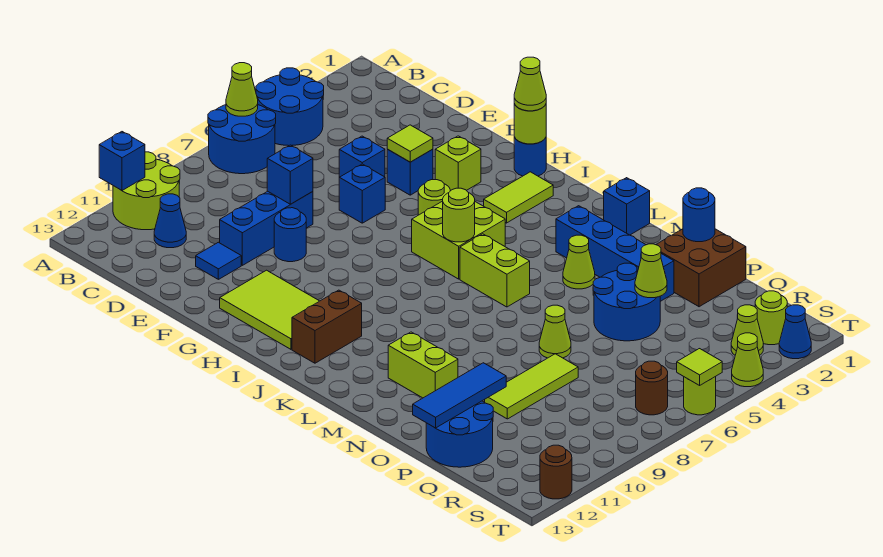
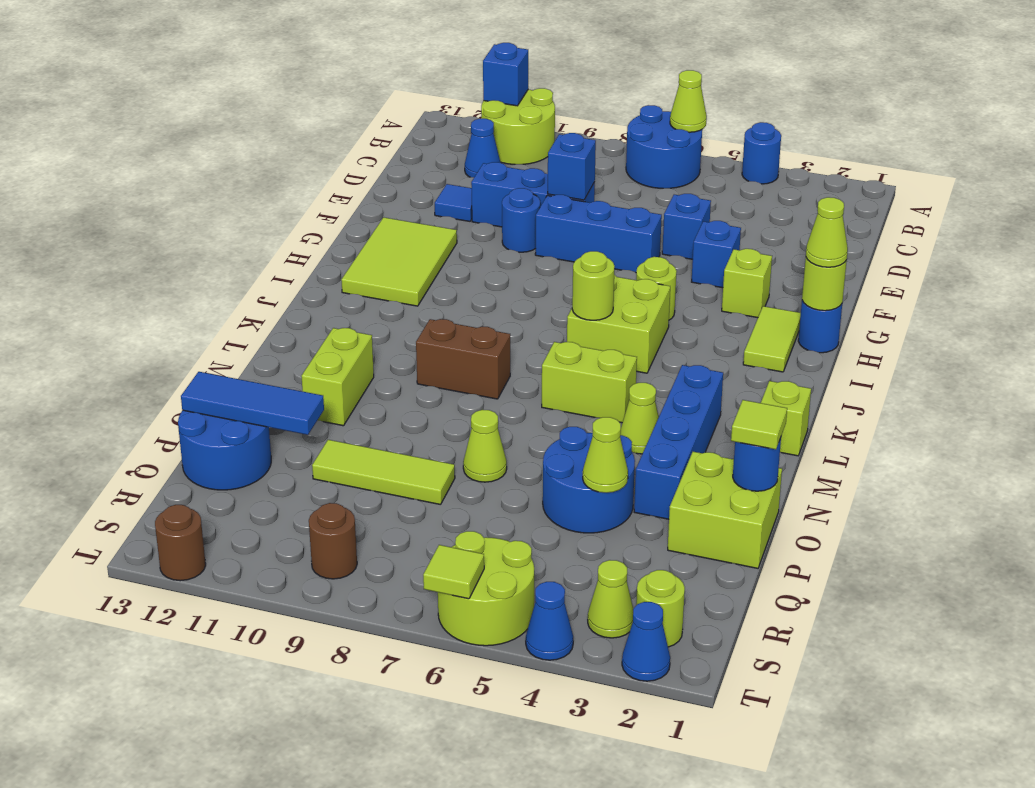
blue round brick A4:B5 level 1 -> blue round brick A4 level 1
lime tile F4 level 2 -> lime tile O1 level 3
blue brick F6 level 1 -> blue brick F6:F8 level 1
lime tile I2:I3 level 1 -> lime tile H2:I2 level 1
brown brick J11:J12 level 1 -> brown brick L8:L9 level 1
lime brick K6:L6 level 1 -> lime brick L5:L6 level 1
blue brick L1 level 1 -> lime brick L1 level 1
brown brick O1:P2 level 1 -> lime brick O1:P2 level 1
brown round brick S7 level 1 -> brown round brick S9 level 1
lime cone T4 level 1 -> blue cone T4 level 1
lime round brick T6 level 1 -> lime round brick S5:T6 level 1

